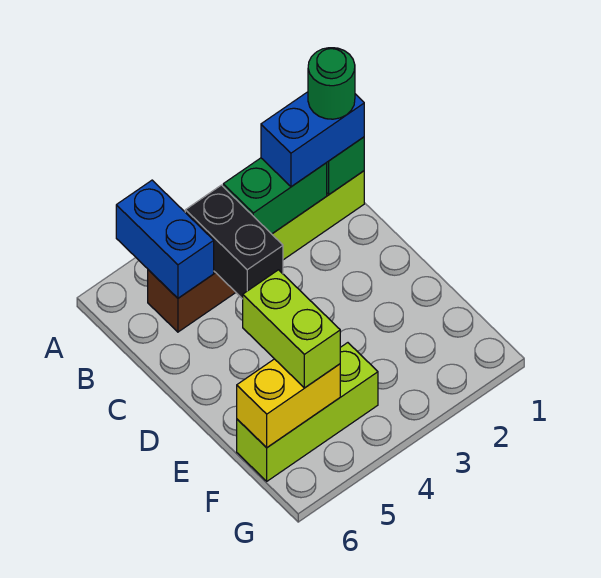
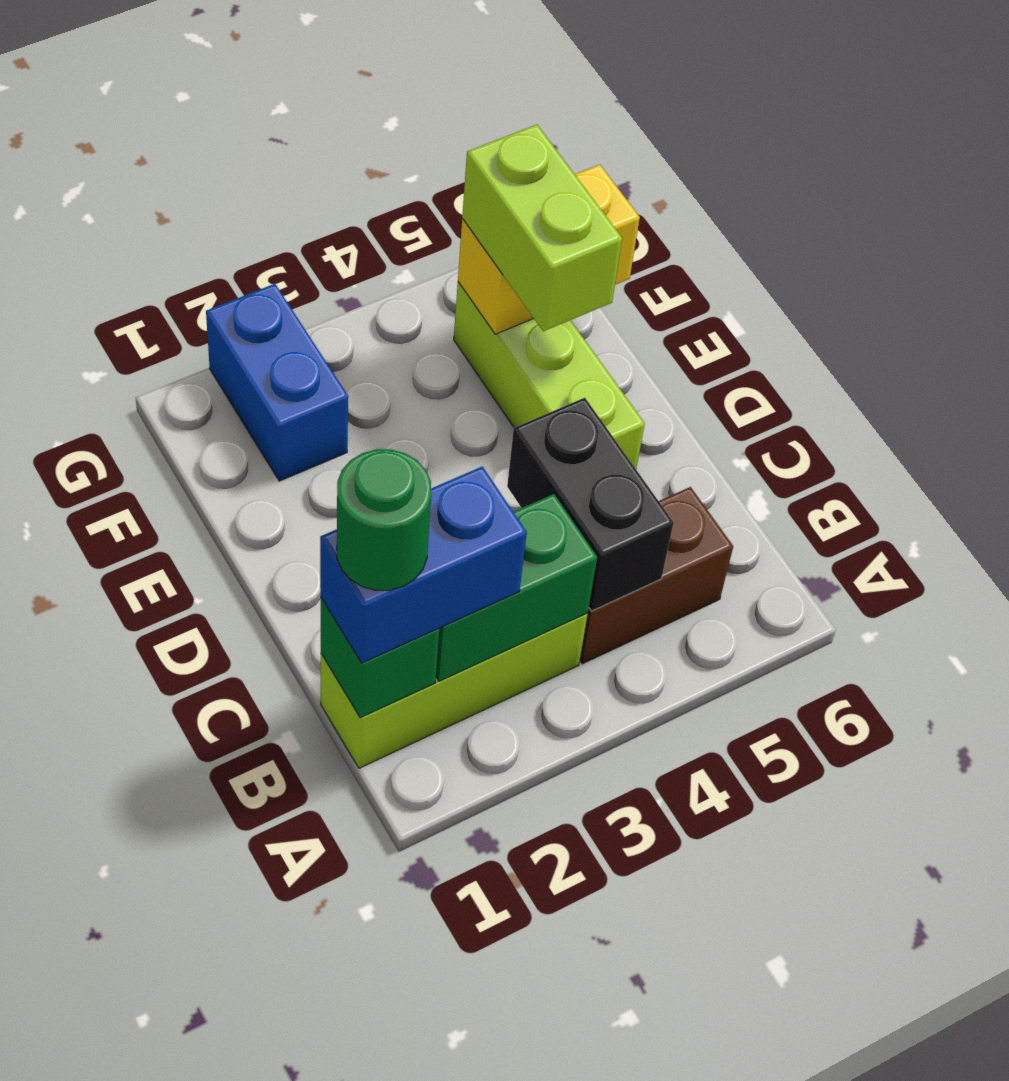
blue brick A5:B5 level 2 -> blue brick F2:G2 level 1
lime brick F4:F6 level 1 -> lime brick D5:F5 level 1

